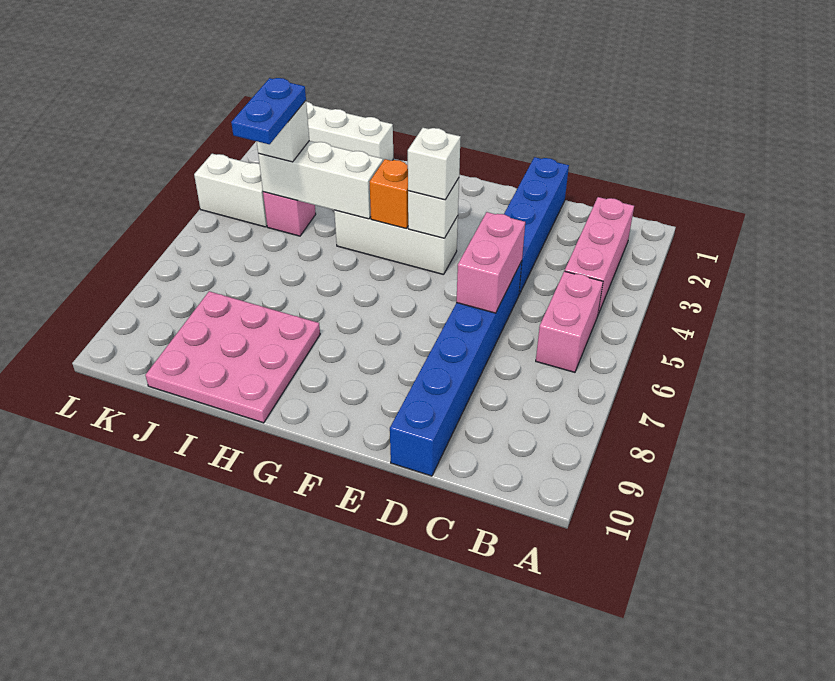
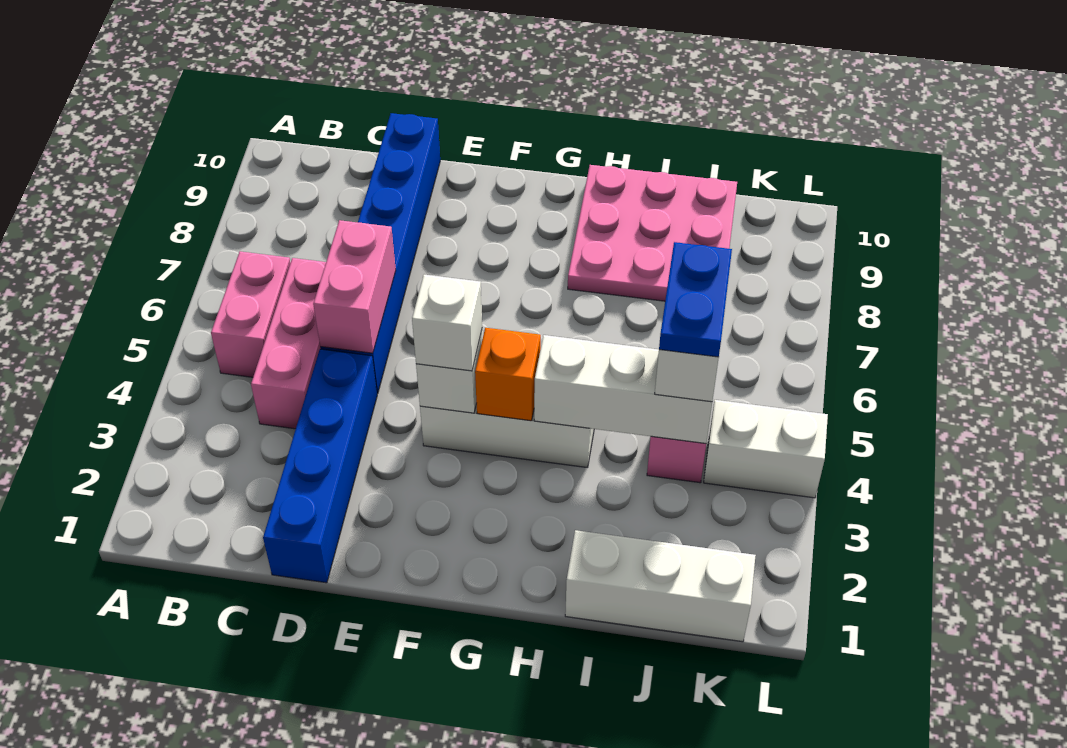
pink brick B2:B4 level 1 -> pink brick C4:C6 level 1

